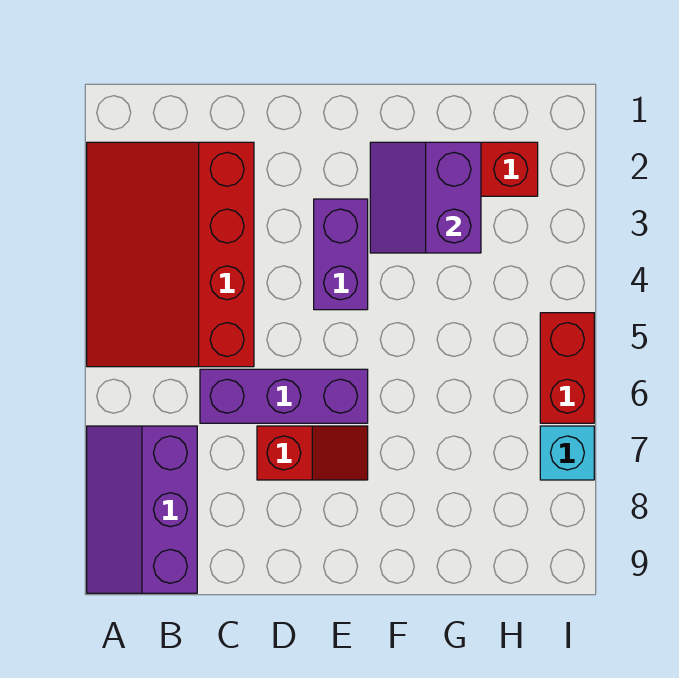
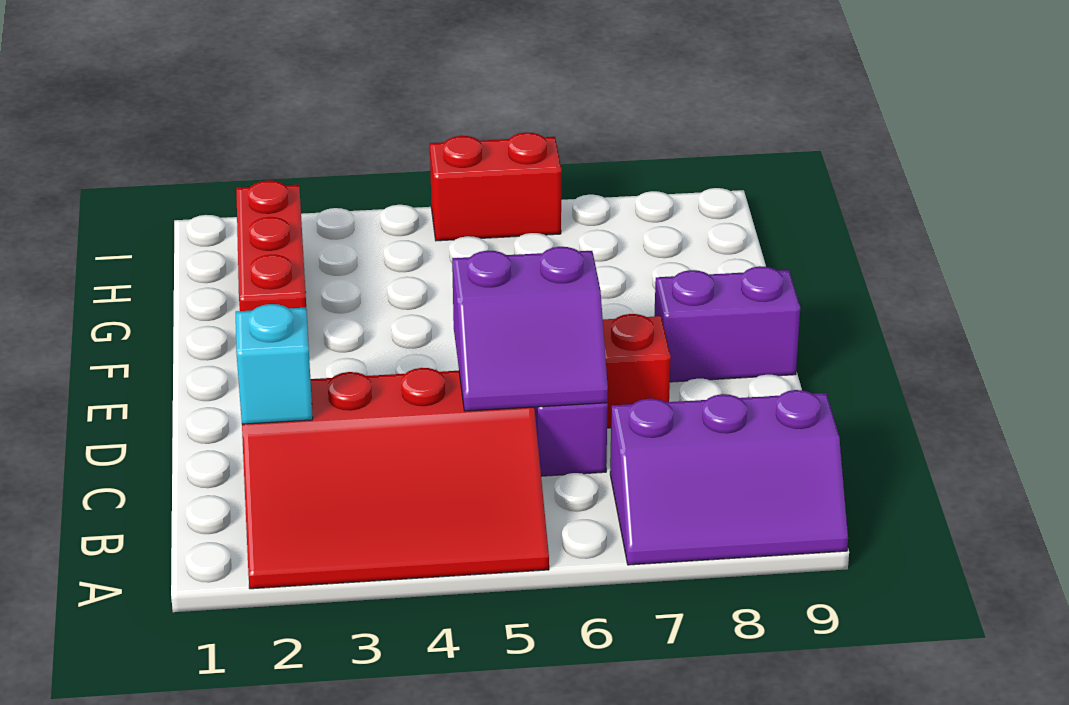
purple brick E3:E4 level 1 -> purple brick E8:E9 level 1
purple slope F2:G3 level 2 top G -> purple slope C5:D6 level 2 top D
cyan brick I7 level 1 -> cyan brick C2 level 2

